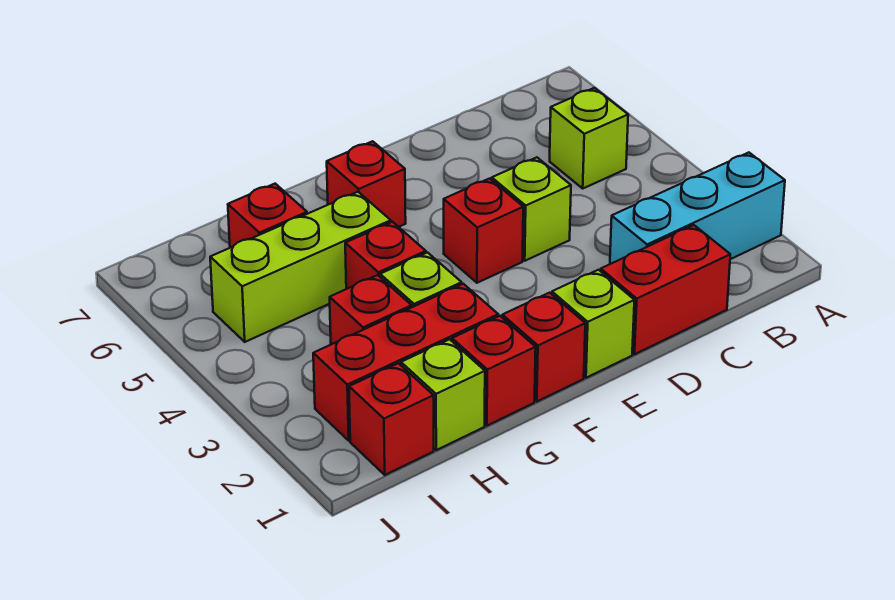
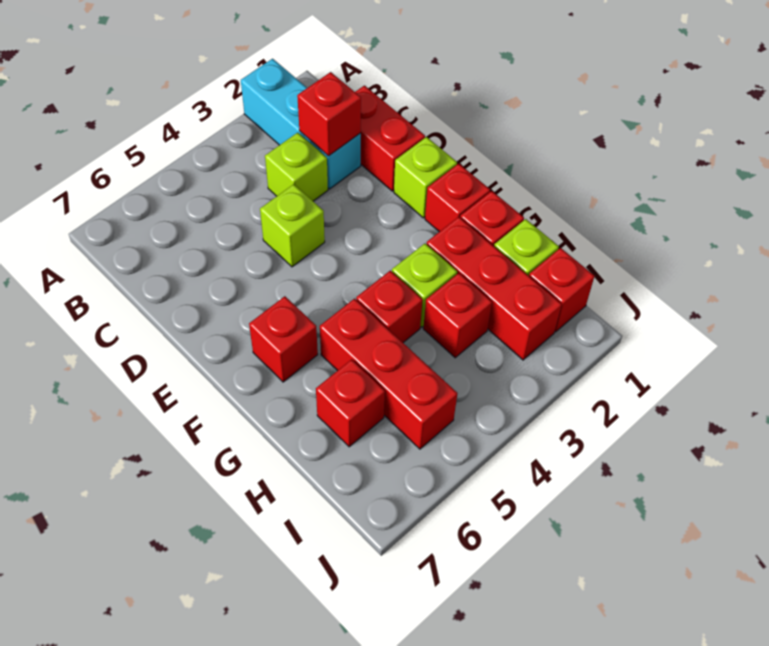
lime brick B5 level 1 -> lime brick C3 level 1
red brick E4 level 1 -> red brick C2 level 2
lime brick G5:I5 level 1 -> red brick G5:I5 level 1

